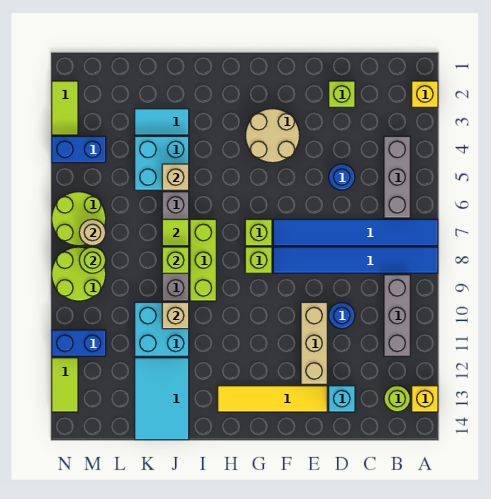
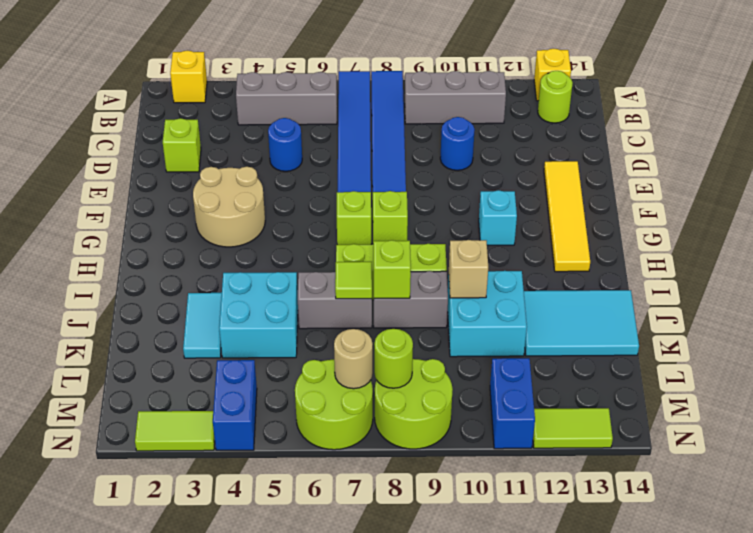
cyan brick D13 level 1 -> cyan brick G11 level 1
tan brick E10:E12 level 1 -> none
tan brick J5 level 2 -> none

